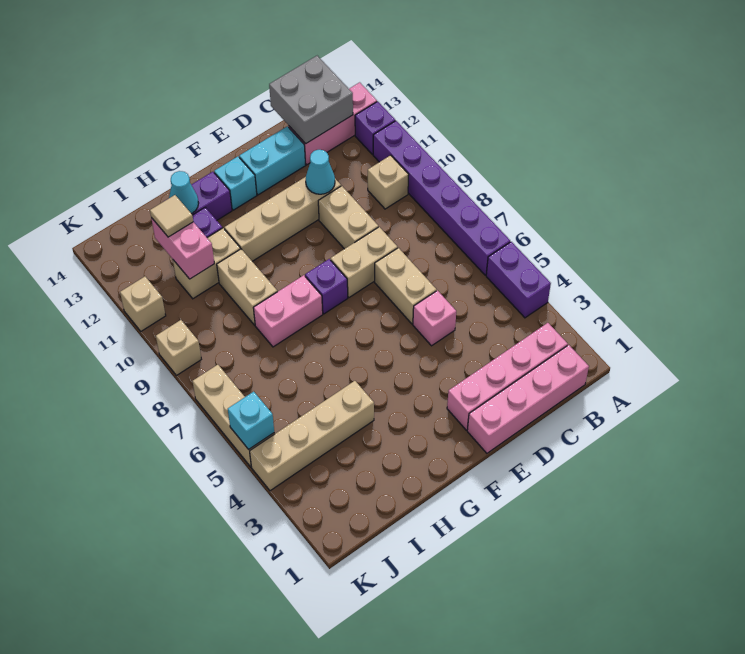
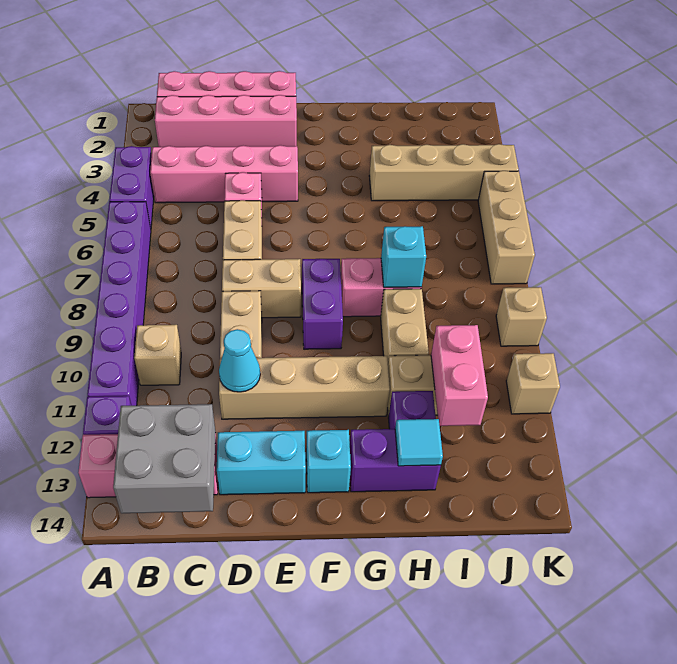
none -> pink brick B4:E4 level 1
purple brick F8 level 1 -> purple brick F8:F9 level 1
cyan cone H13 level 2 -> cyan tile H13 level 2
tan tile I12 level 3 -> none
cyan brick K5 level 2 -> cyan brick H8 level 2

